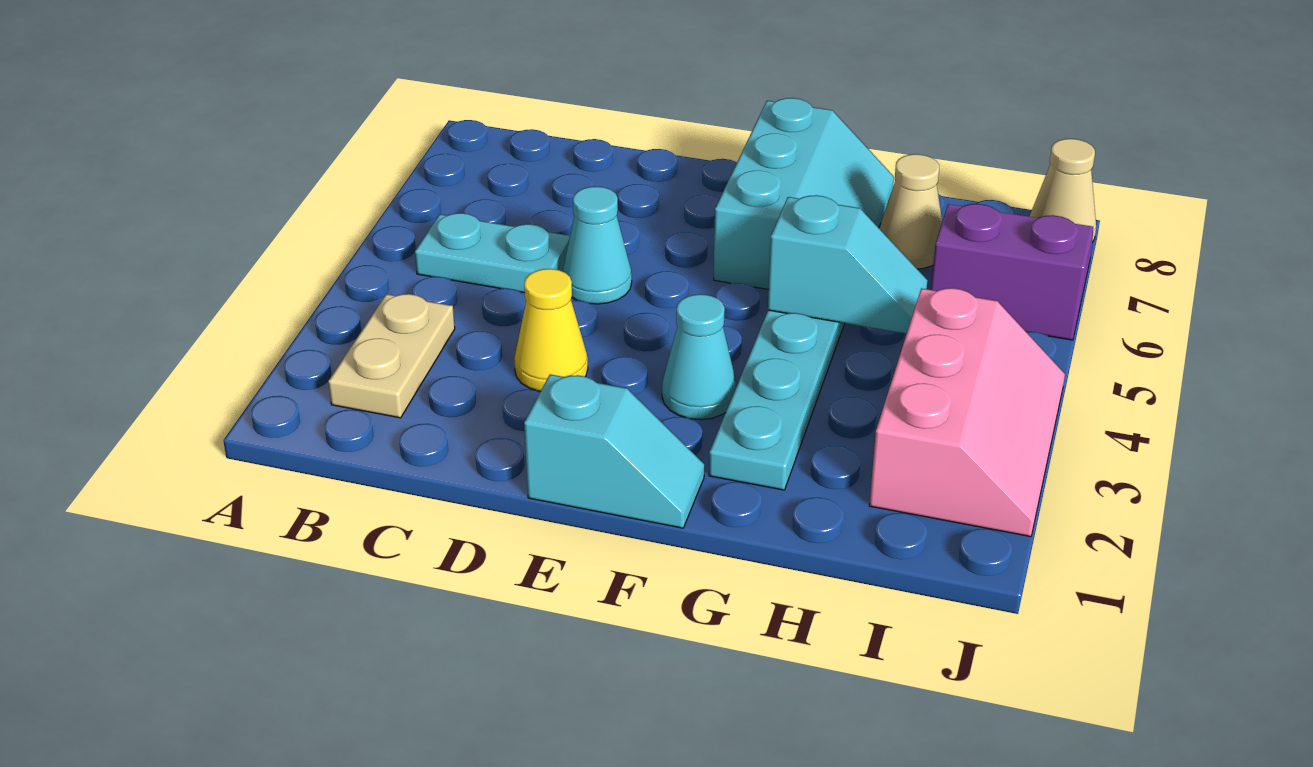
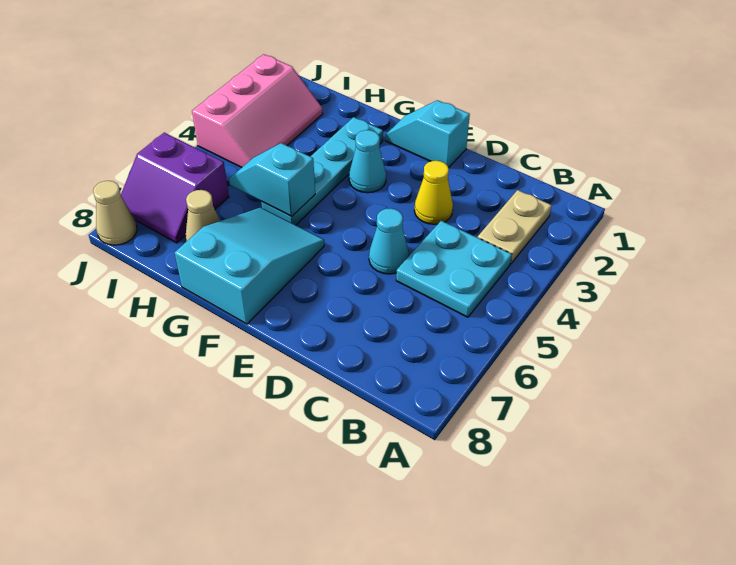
cyan plate B5:C5 level 1 -> cyan plate B4:C5 level 1
cyan slope F6:G8 level 1 top F -> cyan slope F6:G8 level 1 top 8
pink slope I2:J4 level 1 top I -> pink slope I2:J4 level 1 top J

